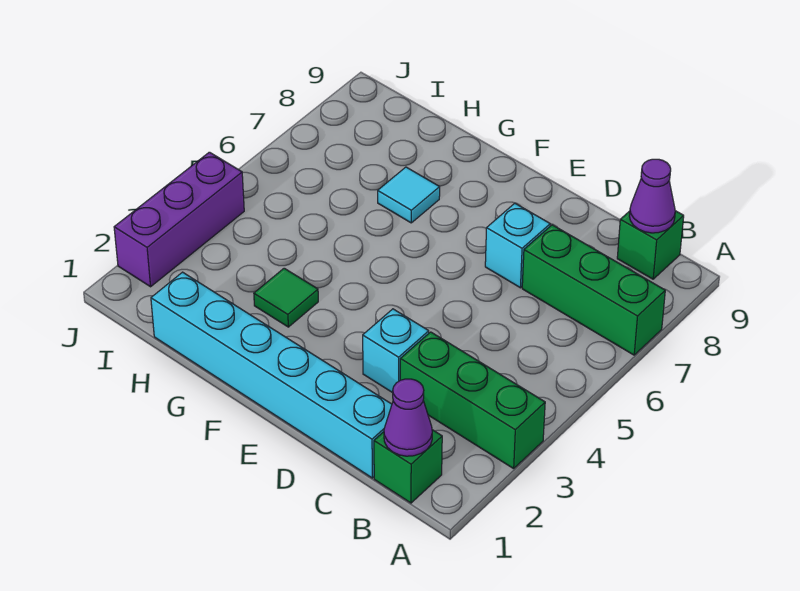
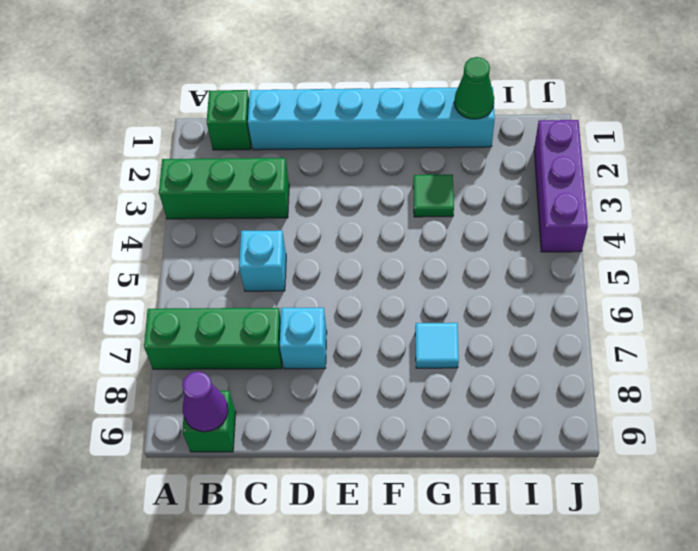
purple cone B1 level 2 -> none
cyan brick D3 level 1 -> cyan brick C5 level 1
none -> green cone H1 level 2

